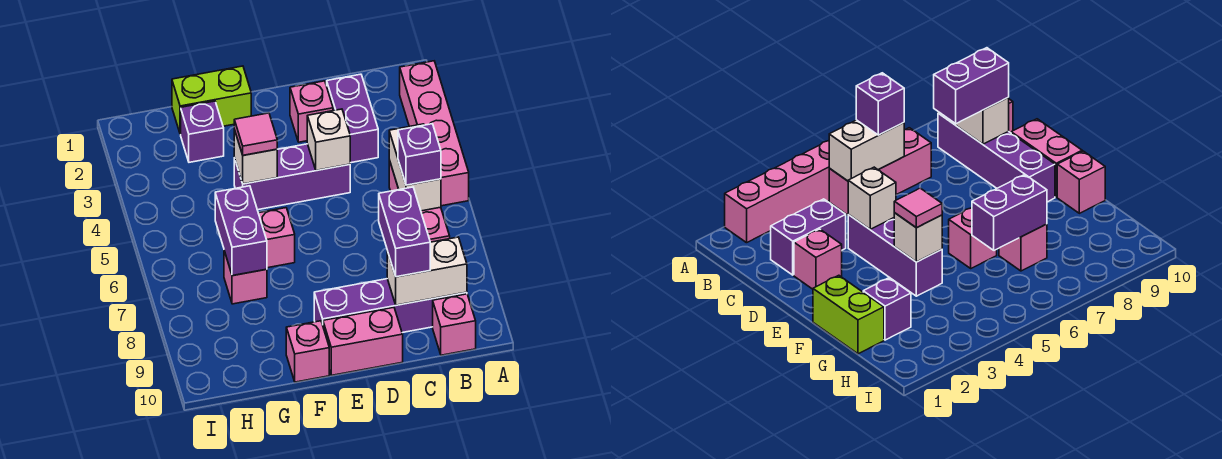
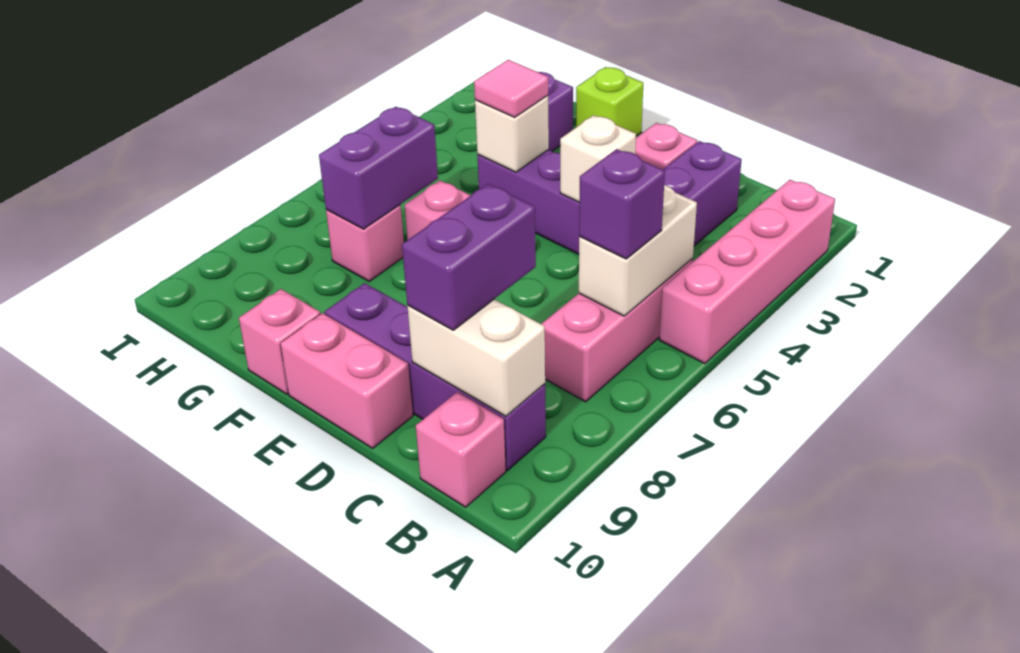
lime brick F1:G1 level 1 -> lime brick F1 level 1

